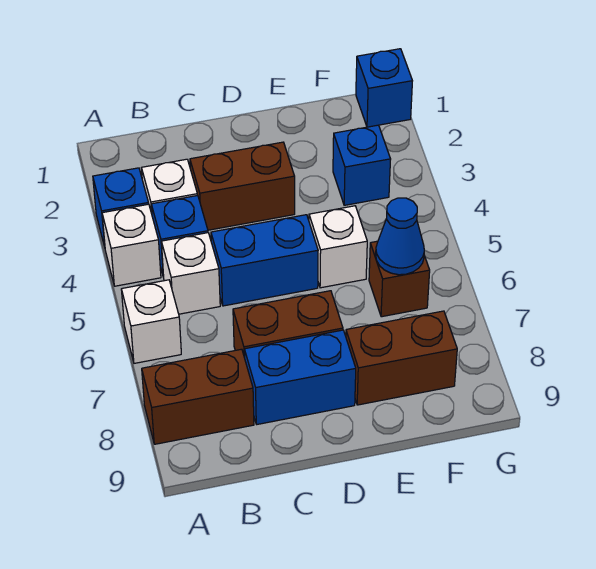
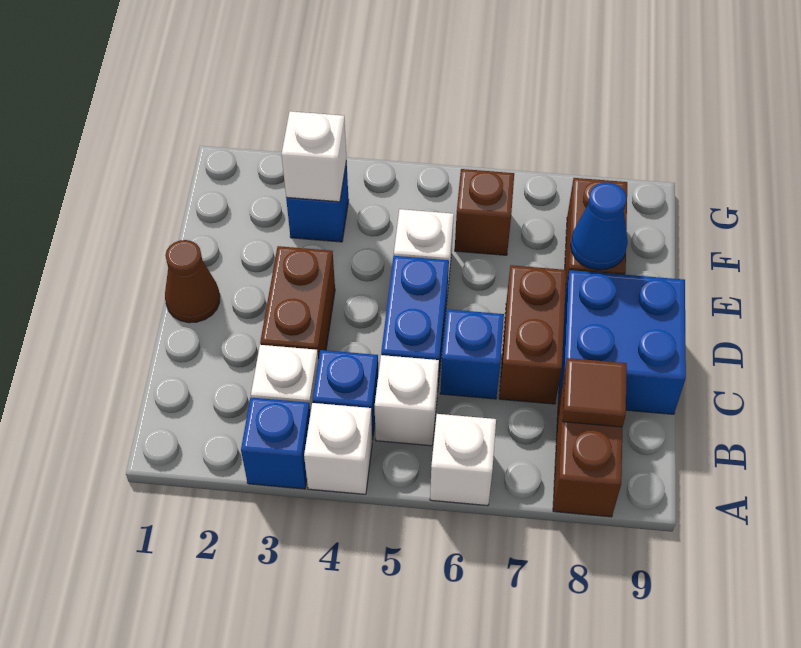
none -> brown tile B8 level 2
blue brick C8:D8 level 1 -> blue brick C8:D9 level 1
none -> brown cone D1 level 1
none -> white brick F3 level 2
blue cone F6 level 2 -> blue cone E8 level 2
blue brick G1 level 1 -> blue brick C6 level 1

